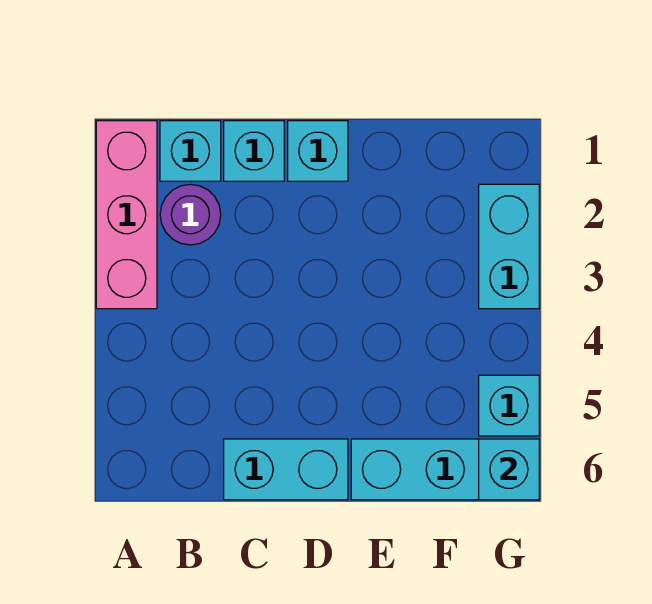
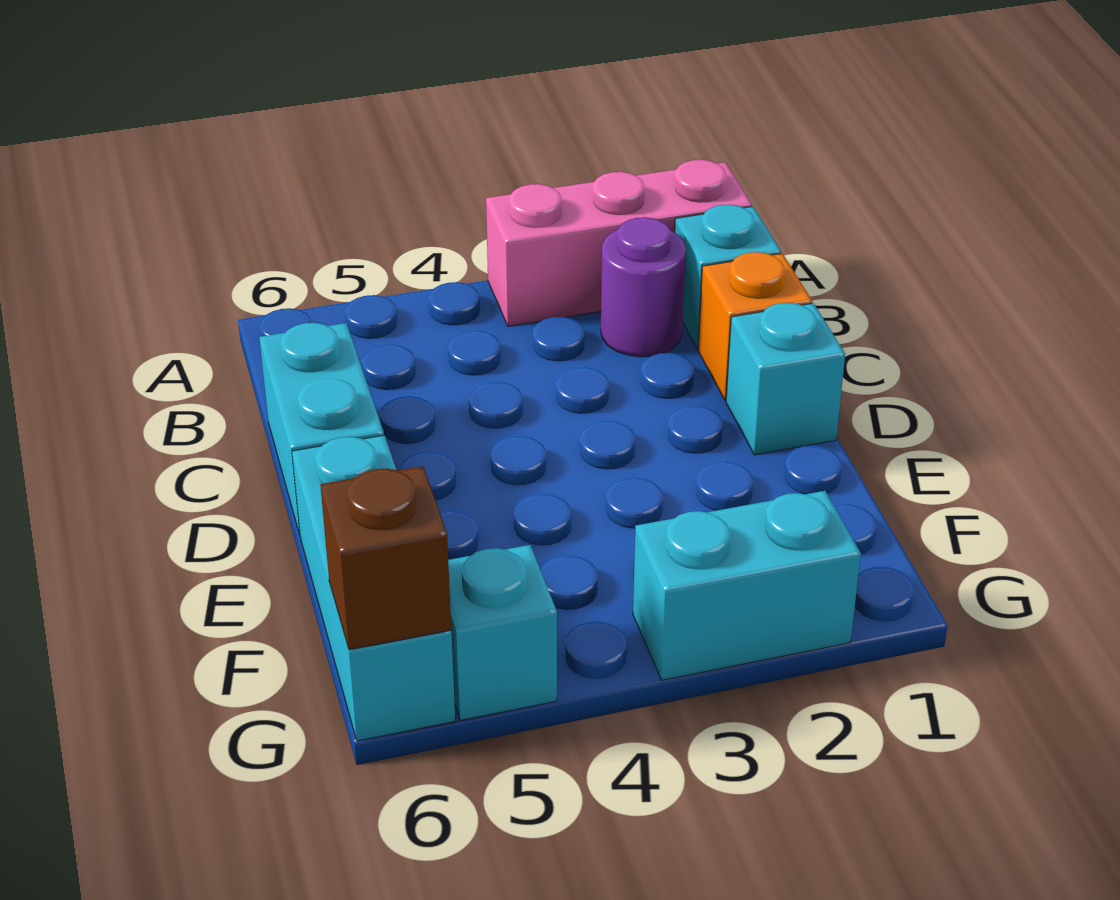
cyan brick C1 level 1 -> orange brick C1 level 1
cyan brick G6 level 2 -> brown brick G6 level 2

